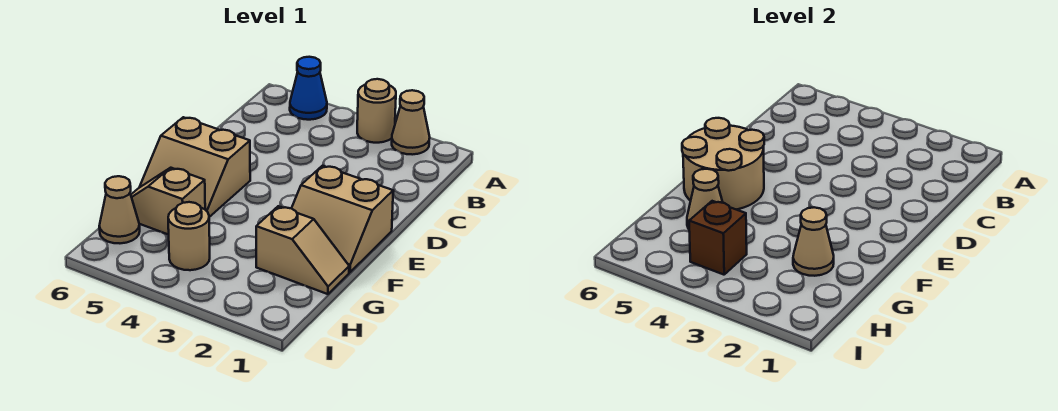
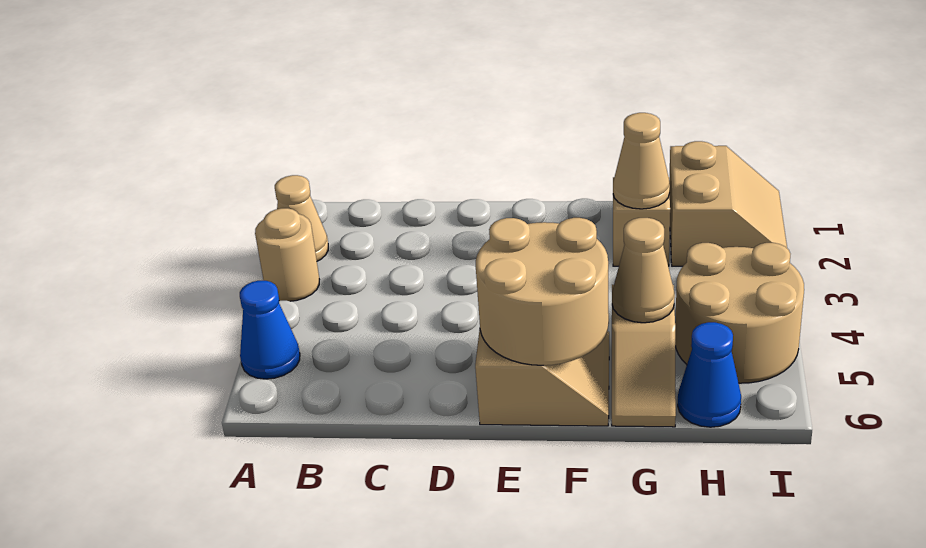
tan slope E1:F2 level 1 top E -> tan slope H1:I2 level 1 top H
tan round brick H4 level 1 -> tan round brick H4:I5 level 1
brown brick H4 level 2 -> none
tan cone H6 level 1 -> blue cone H6 level 1

